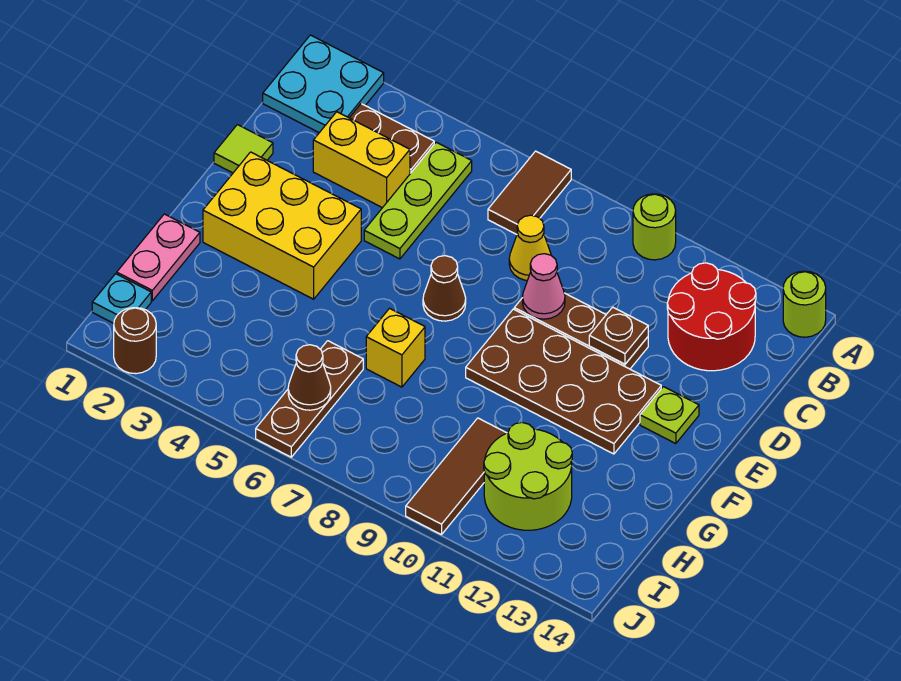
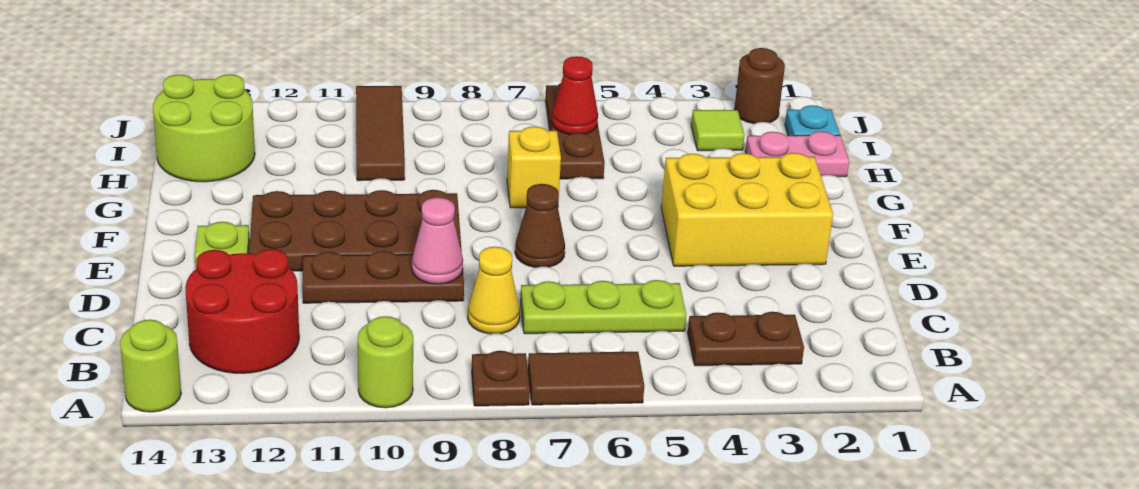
cyan plate A1:B2 level 1 -> none
brown tile A7:B7 level 1 -> brown tile A6:A7 level 1
lime plate B5:D5 level 1 -> lime plate C5:C7 level 1
yellow brick C3:C4 level 1 -> none
lime tile D1 level 1 -> lime tile I3 level 1
brown plate D11 level 2 -> brown plate A8 level 1
pink plate G1:H1 level 1 -> pink plate H1:H2 level 1
lime round brick H11:I12 level 1 -> lime round brick H13:I14 level 1
brown cone I6 level 2 -> red cone I6 level 2

